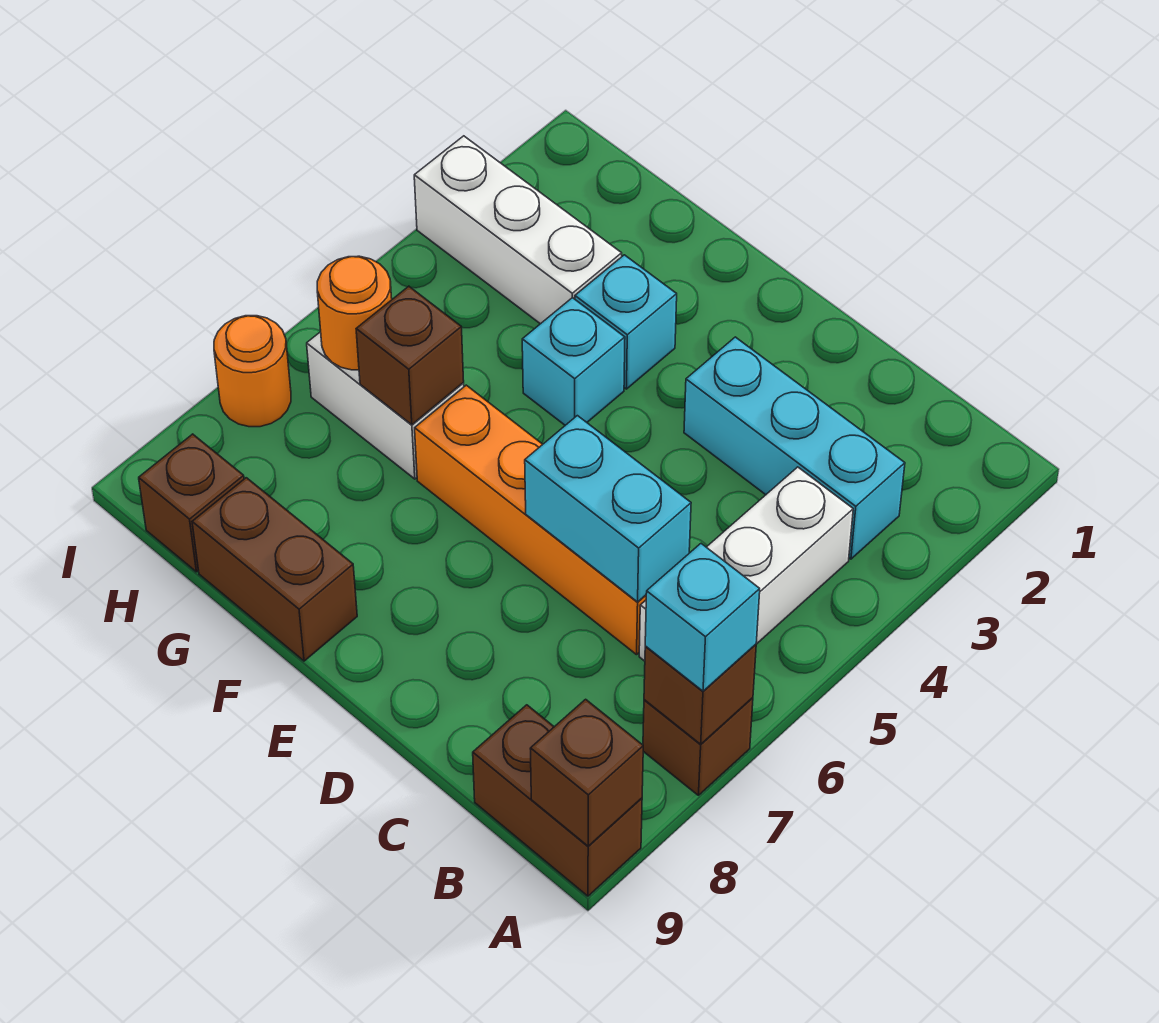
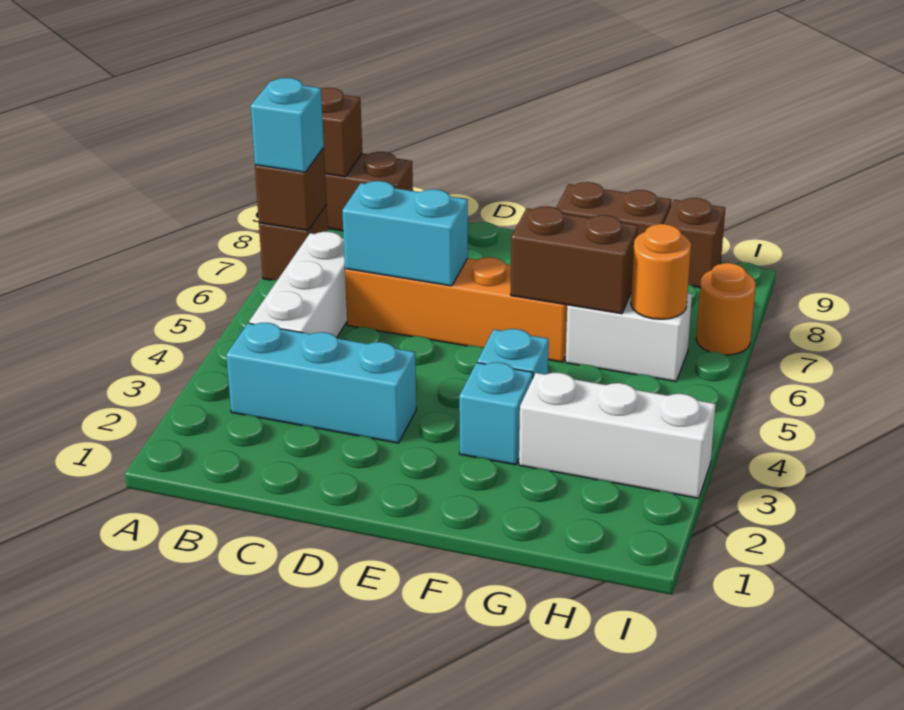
brown brick G6 level 2 -> brown brick F6:G6 level 2

